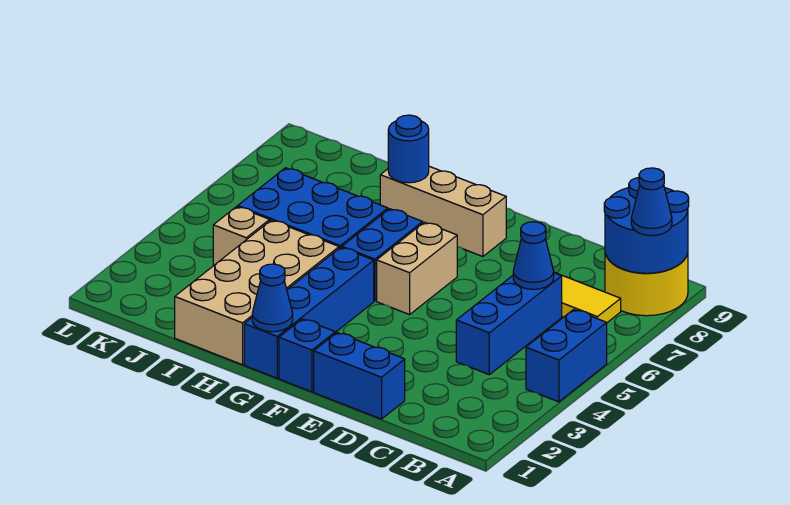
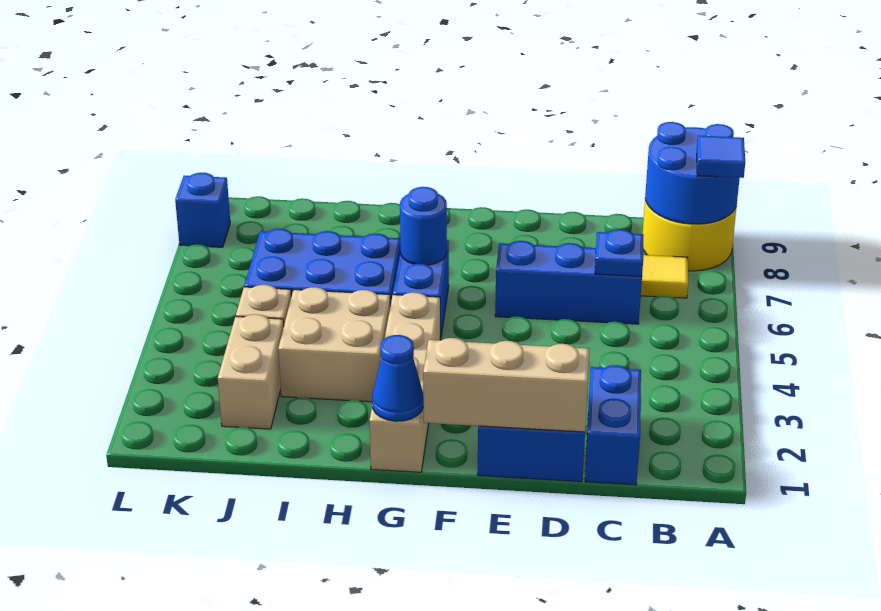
blue brick A4:A5 level 1 -> blue brick C1:C2 level 1
blue cone A8 level 3 -> blue tile A8 level 3
blue brick C4:C6 level 1 -> blue brick C6:E6 level 1
blue cone C6 level 2 -> blue plate C6 level 2
blue brick F1 level 1 -> blue brick L8 level 1
tan brick F5:F6 level 1 -> tan brick J2:J3 level 1
tan brick F8:H8 level 1 -> tan brick D1:F1 level 2
blue brick G1:G4 level 1 -> tan brick G1:G4 level 1
tan brick H1:I4 level 1 -> tan brick H3:I4 level 1
blue round brick H8 level 2 -> blue round brick G6 level 2

